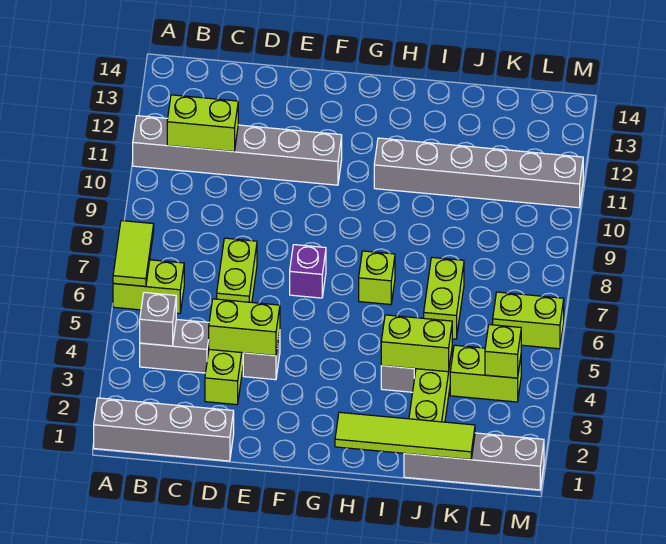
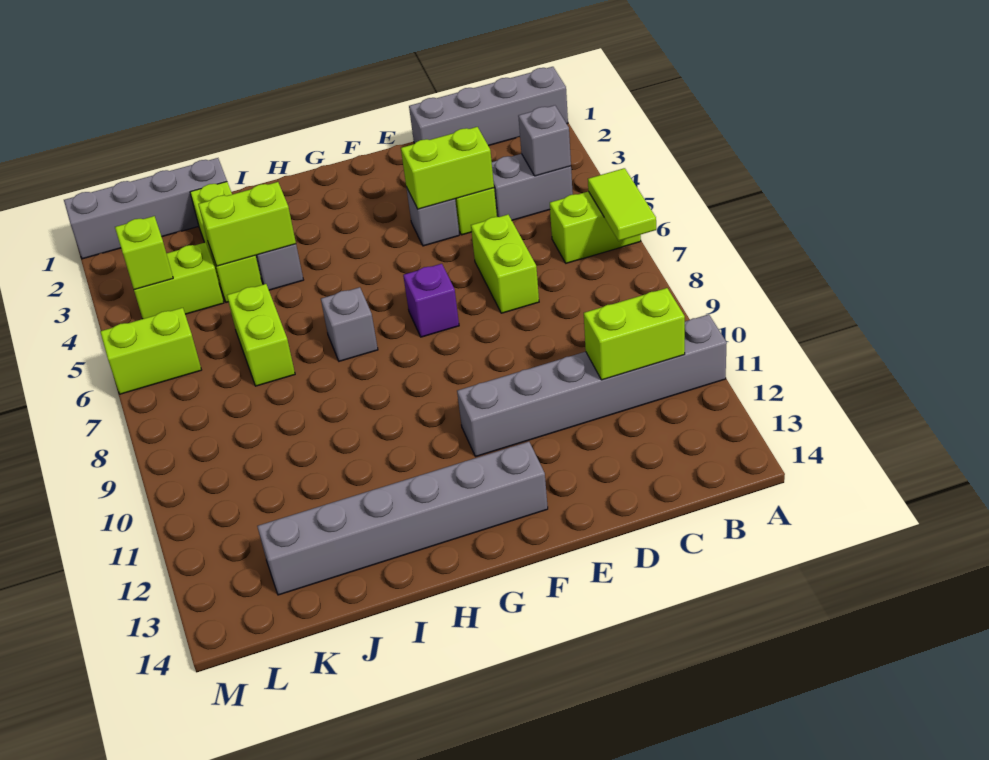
lime tile H1:K1 level 2 -> none
lime brick H7 level 1 -> grey brick H7 level 1
grey brick H11:M11 level 1 -> grey brick F13:K13 level 1

